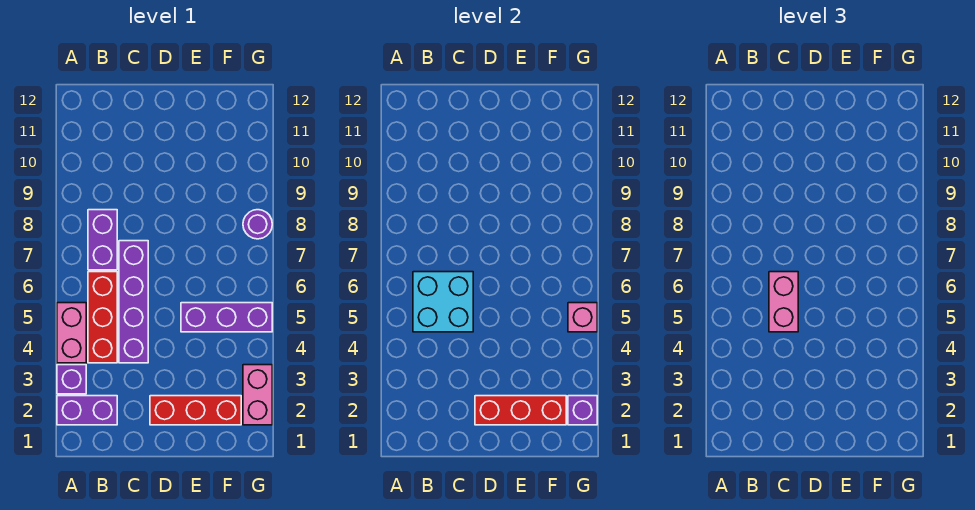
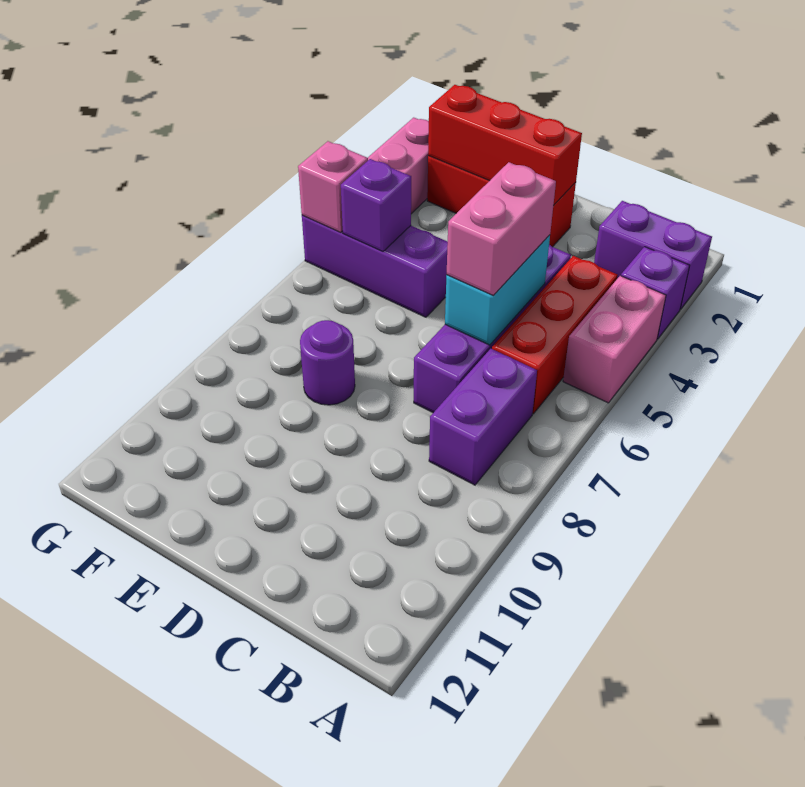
cyan brick B5:C6 level 2 -> cyan brick C5:C6 level 2
purple brick G2 level 2 -> purple brick F5 level 2
purple round brick G8 level 1 -> purple round brick E8 level 1

